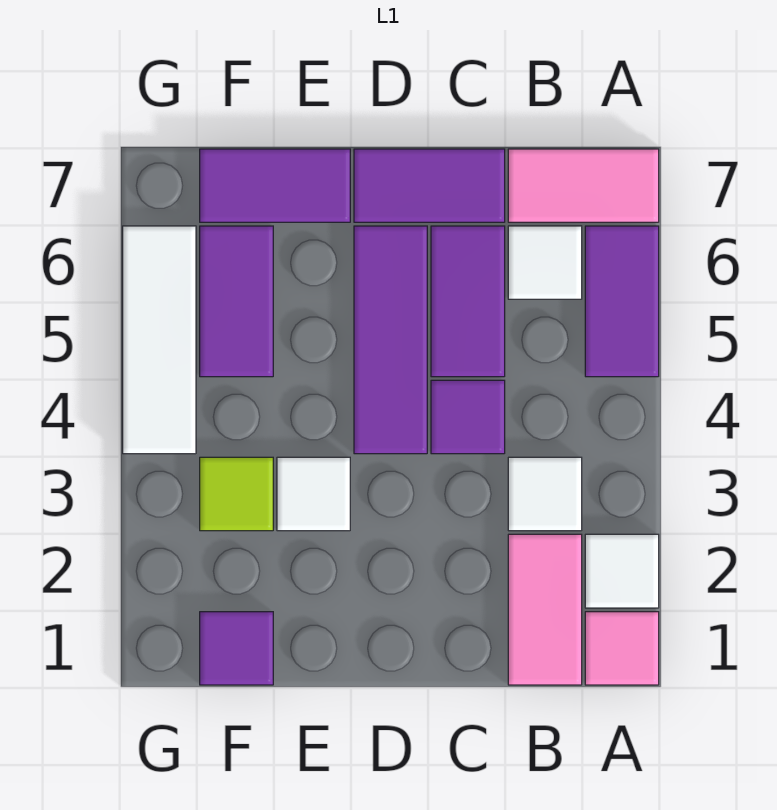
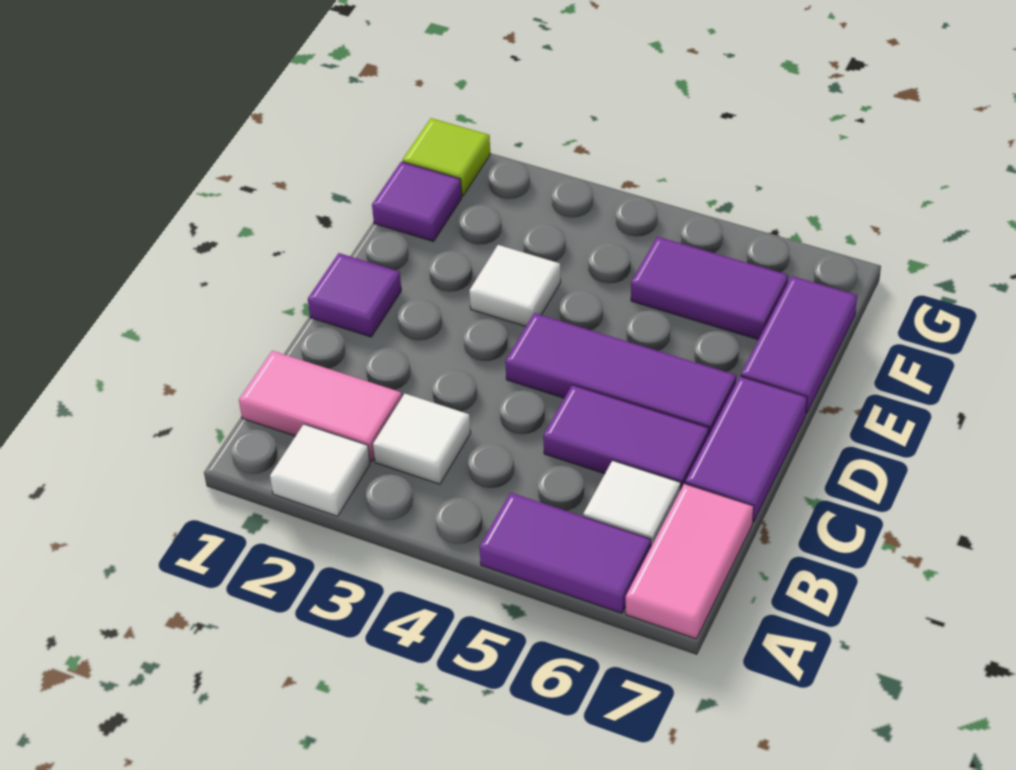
pink tile A1 level 1 -> none
purple tile C4 level 1 -> purple tile D1 level 1
lime tile F3 level 1 -> lime tile G1 level 1
white tile G4:G6 level 1 -> none

